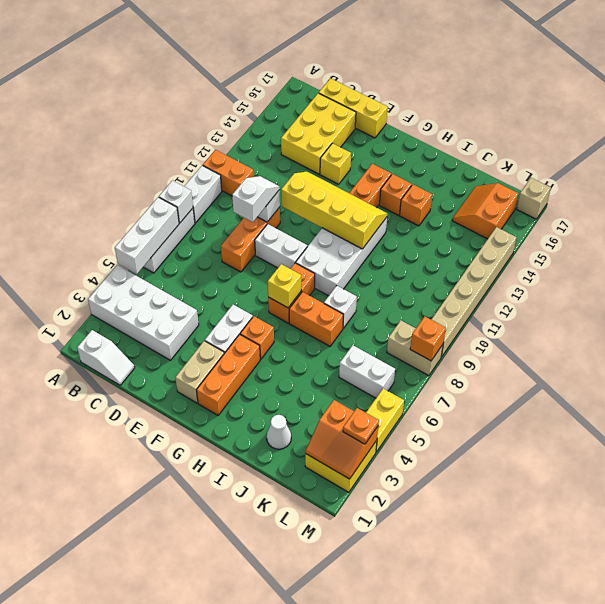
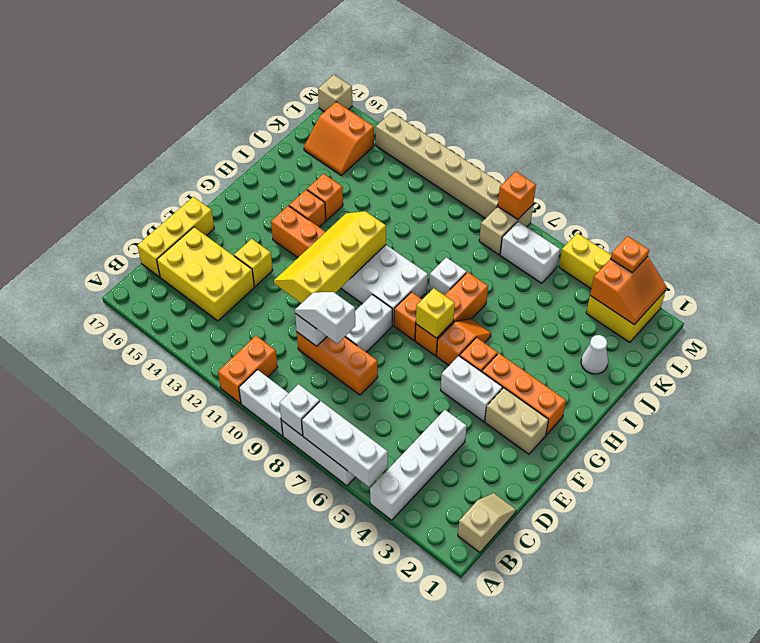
white brick A3:D4 level 1 -> white brick A4:D4 level 1
white slope B1:C1 level 1 top B -> tan slope B1:C1 level 1 top B
none -> orange slope G6:H6 level 1 top G
white brick K6:L6 level 1 -> white brick L6:L7 level 1

